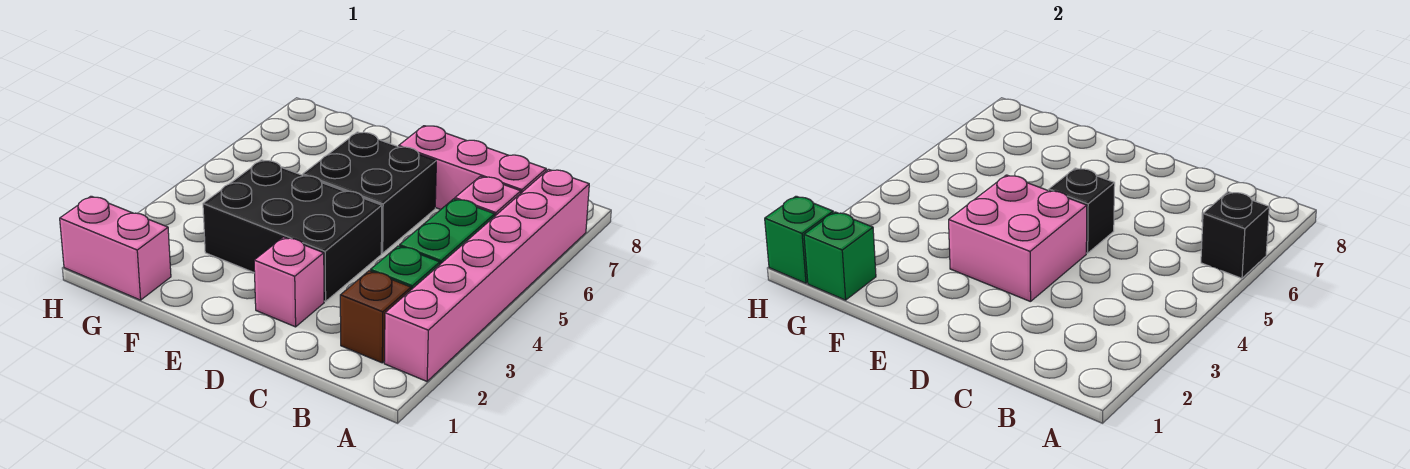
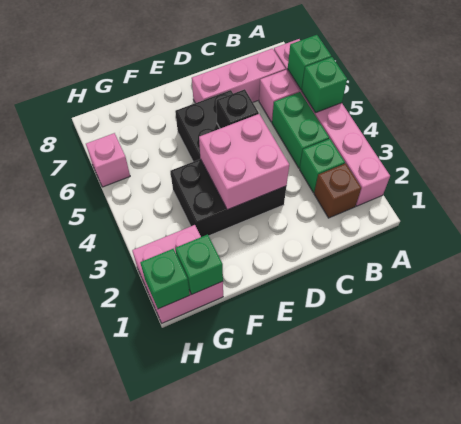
none -> green brick A5 level 2
black brick A6 level 2 -> green brick A6 level 2
pink brick D2 level 1 -> pink brick H6 level 1
pink brick G1:H1 level 1 -> pink brick G1:H2 level 1

